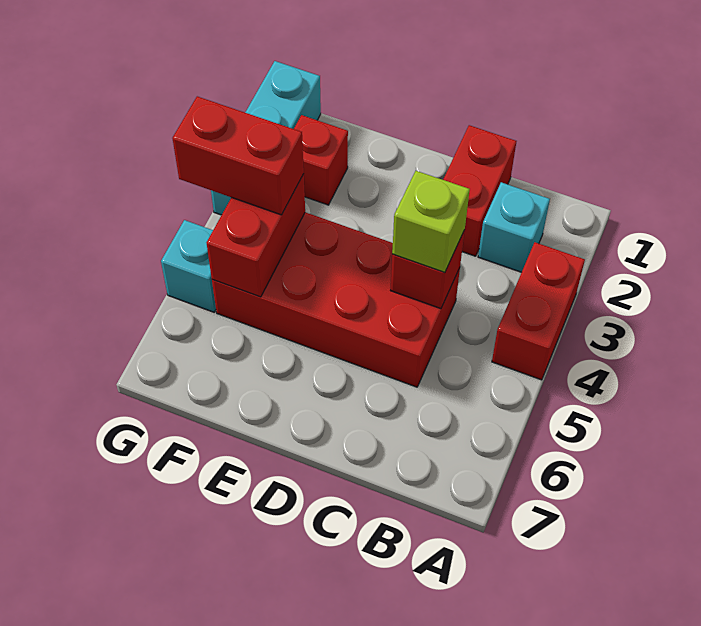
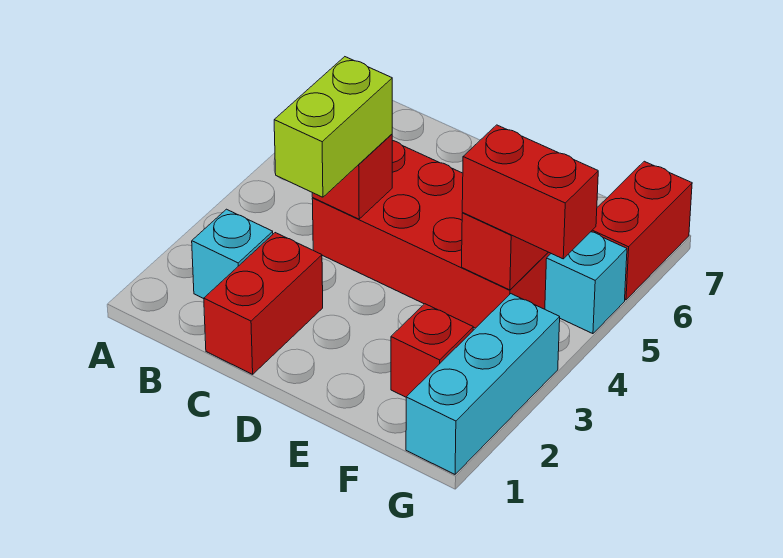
red brick A3:A4 level 1 -> red brick G6:G7 level 1
lime brick C4 level 3 -> lime brick C3:C4 level 3

